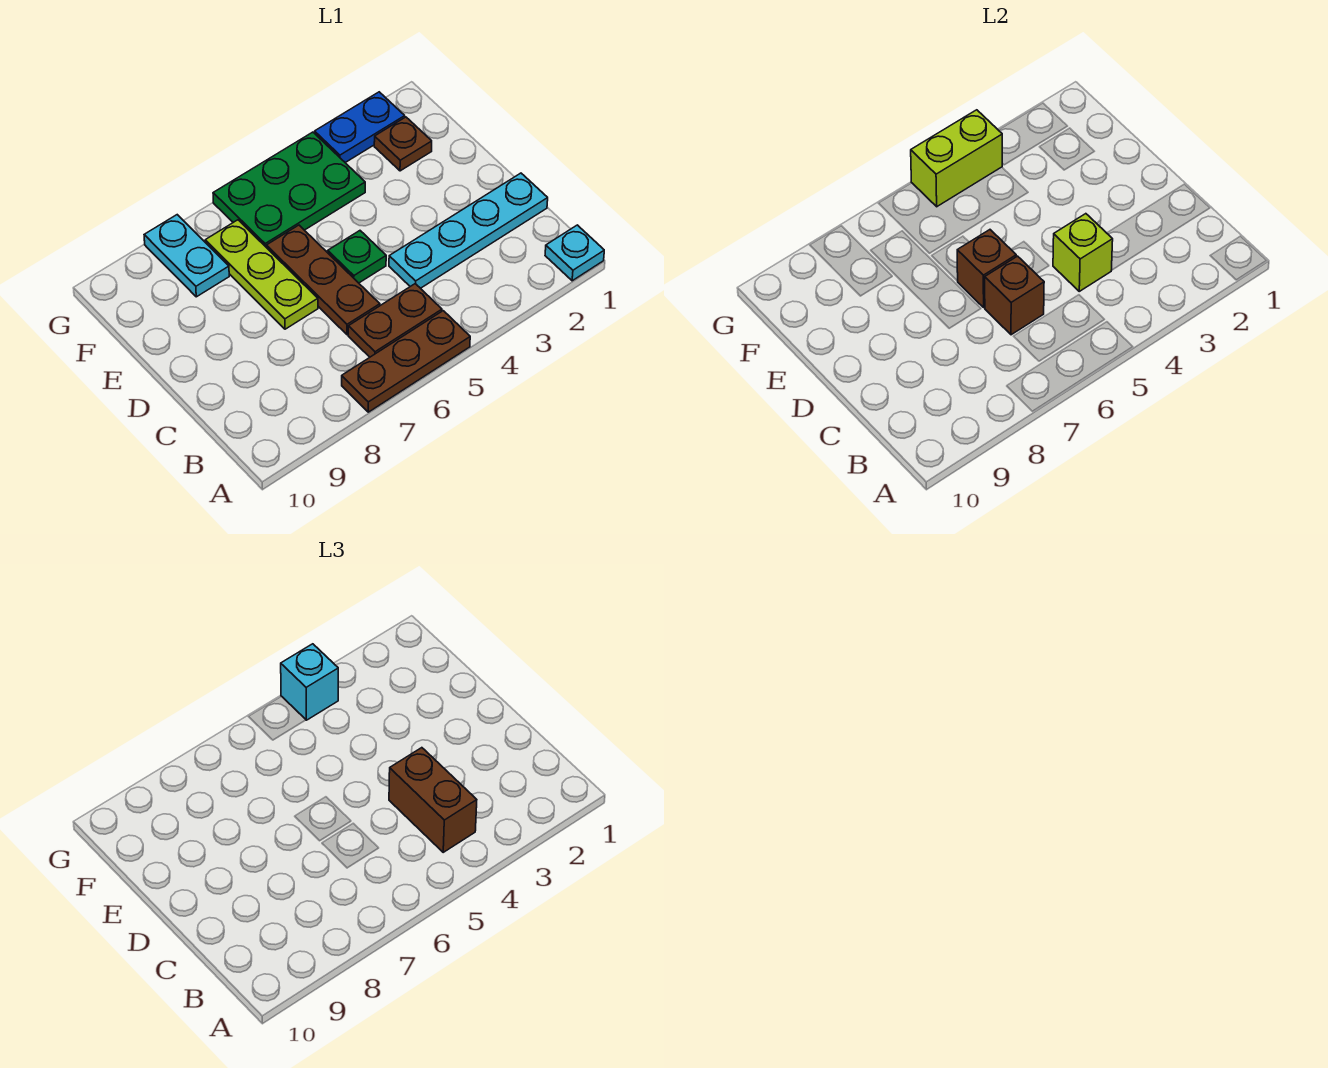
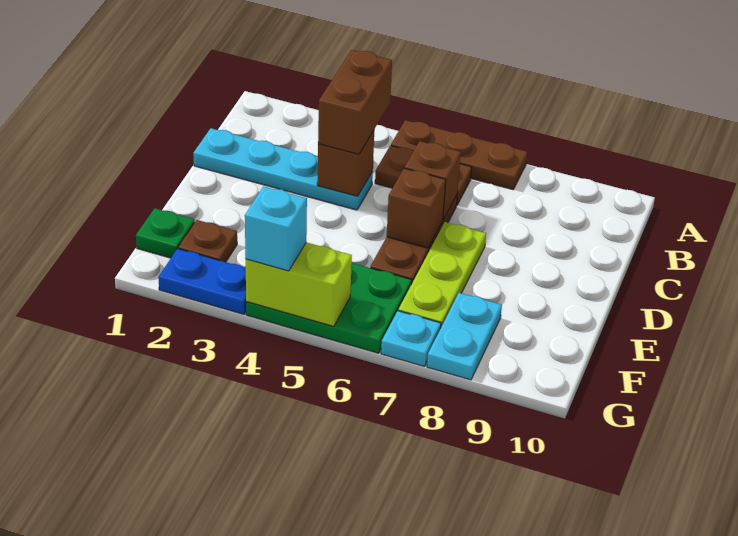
cyan plate A1 level 1 -> cyan plate G7 level 1
lime brick C4 level 2 -> brown brick C4 level 2
green plate D5 level 1 -> green plate F1 level 1

